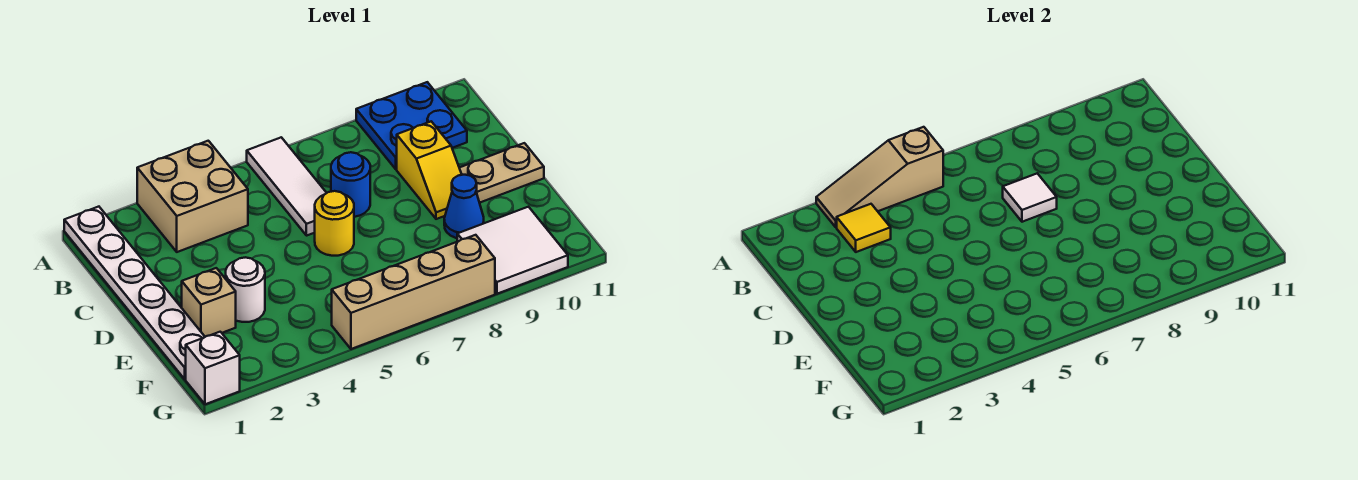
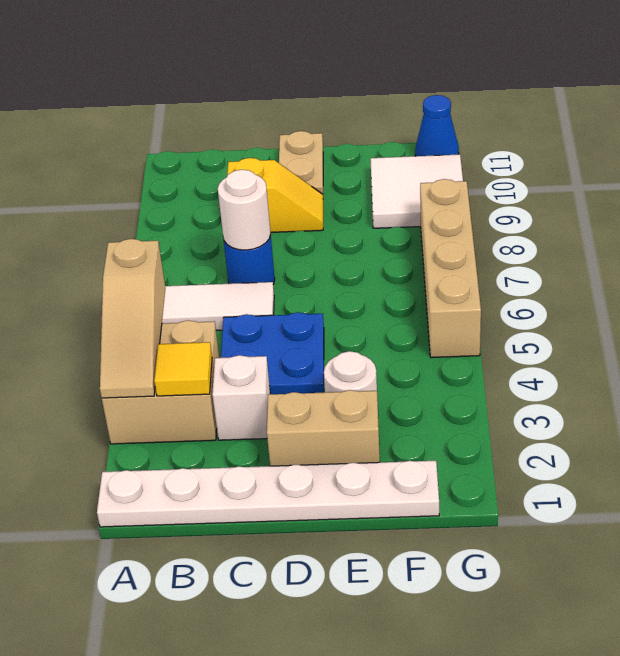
blue plate A9:B10 level 1 -> blue plate C4:D5 level 1
white tile C7 level 2 -> white round brick C7 level 2
yellow round brick D6 level 1 -> none
tan brick E2 level 1 -> tan brick D2:E2 level 1
blue cone E9 level 1 -> blue cone G11 level 1
white brick G1 level 1 -> white brick C3 level 1

